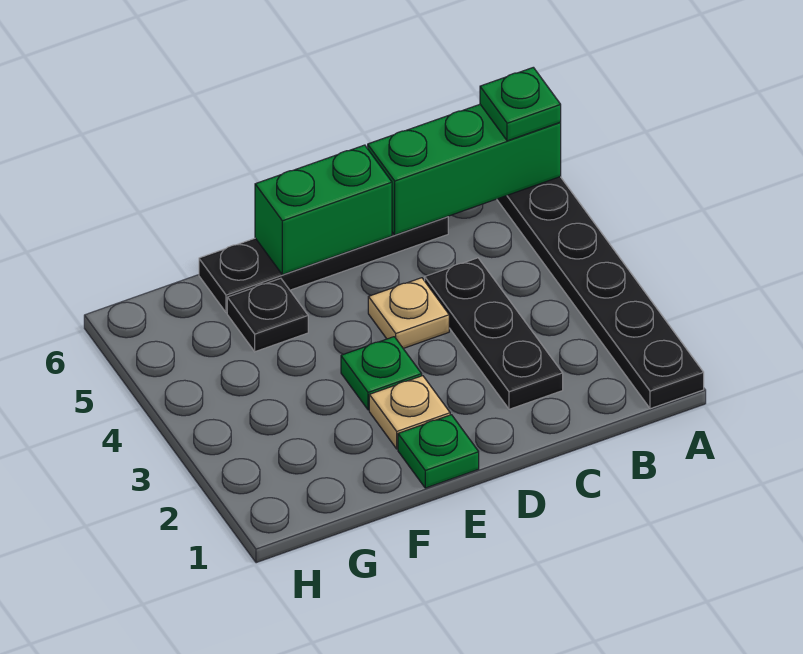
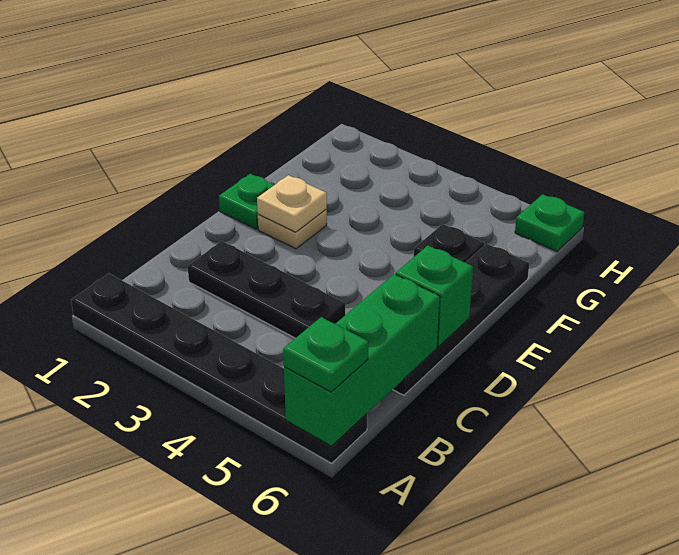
tan plate D4 level 1 -> tan plate E2 level 2
green brick D6:E6 level 2 -> green brick D6 level 2
green plate E3 level 1 -> green plate H6 level 1

